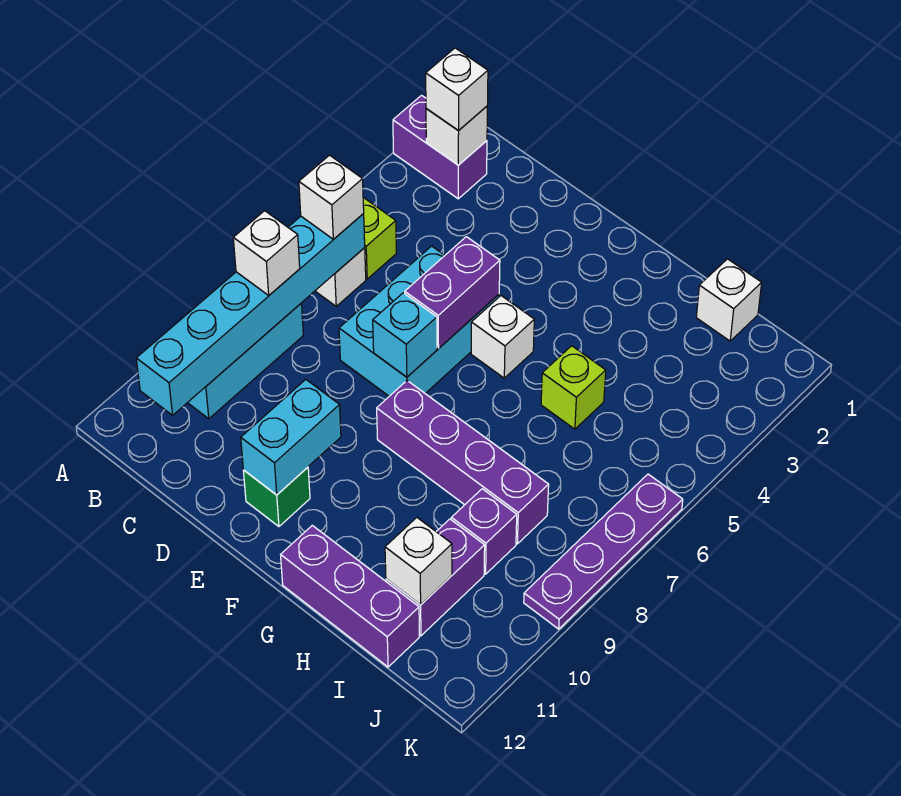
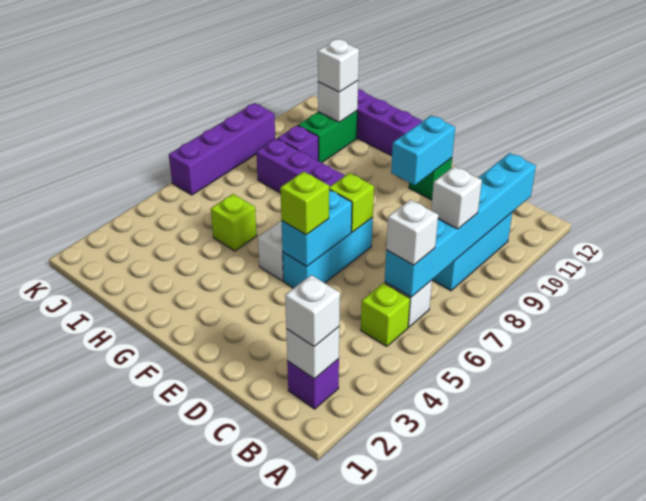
purple brick A2:B2 level 1 -> purple brick B2 level 1
cyan brick D5:E7 level 1 -> cyan brick E5:E7 level 1
purple brick E5:E6 level 2 -> cyan brick E5:E6 level 2
none -> lime brick E5 level 3
cyan brick E7 level 2 -> lime brick E7 level 2
white brick I1 level 1 -> white brick I11 level 3
purple brick I10:I11 level 1 -> green brick I10:I11 level 1
purple plate K6:K9 level 1 -> purple brick K6:K9 level 1

